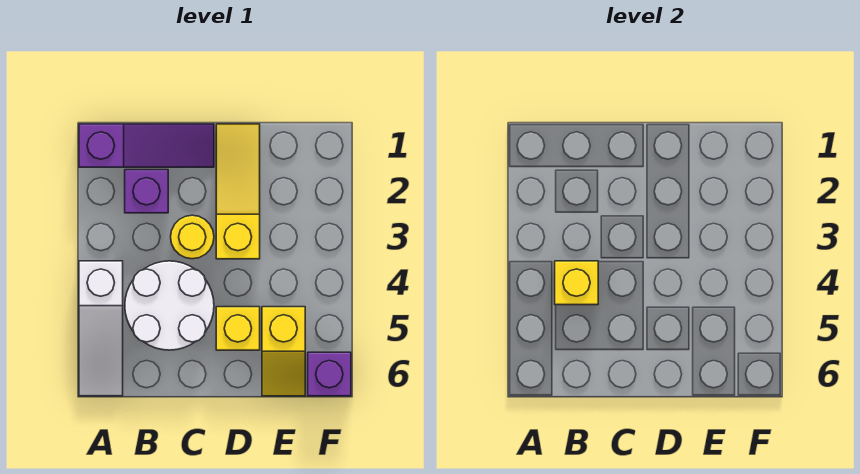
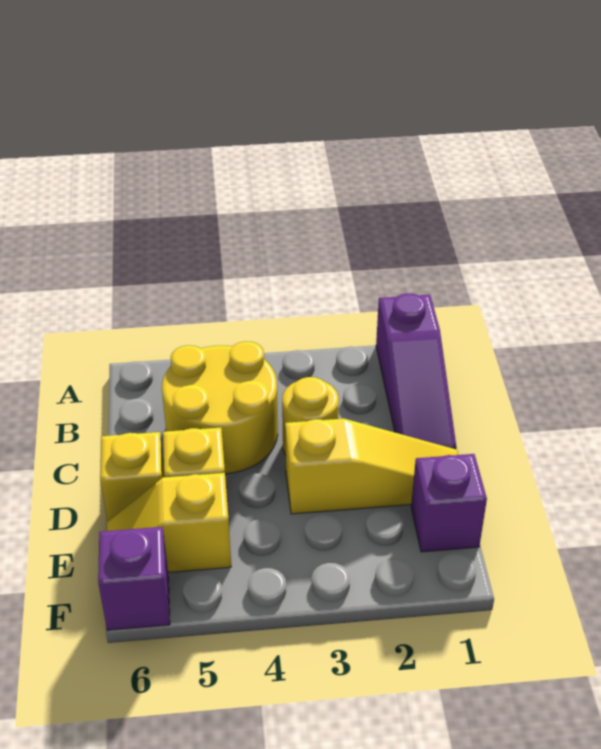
white slope A4:A6 level 1 top 4 -> none
purple brick B2 level 1 -> purple brick E1 level 1
white round brick B4:C5 level 1 -> yellow round brick B4:C5 level 1
yellow brick B4 level 2 -> yellow brick D6 level 1

